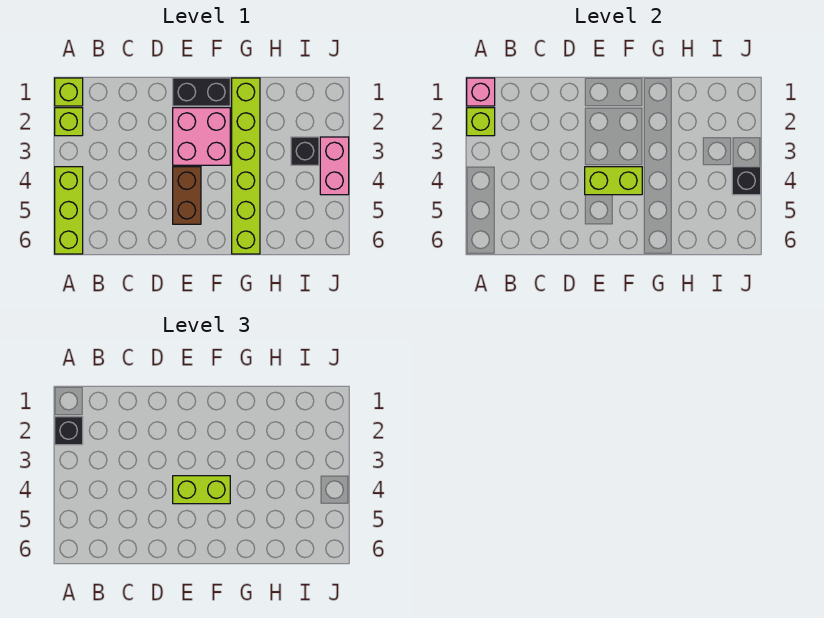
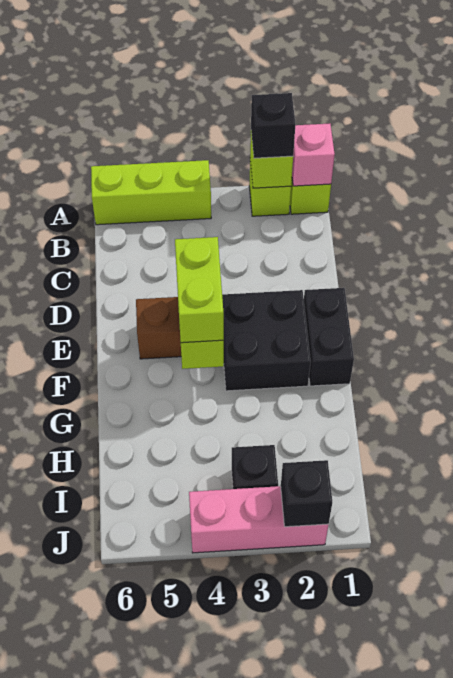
pink brick E2:F3 level 1 -> black brick E2:F3 level 1
lime brick G1:G6 level 1 -> none
pink brick J3:J4 level 1 -> pink brick J2:J4 level 1
black brick J4 level 2 -> black brick J2 level 2

